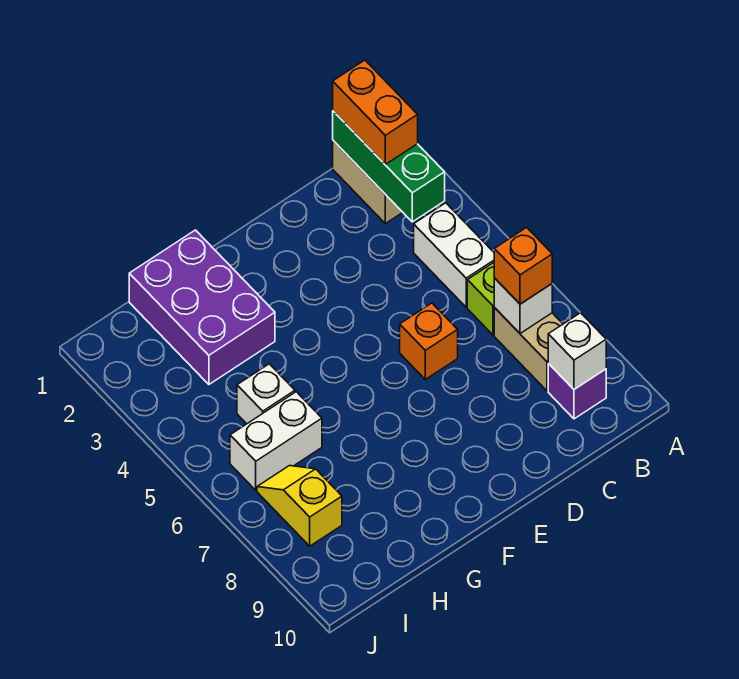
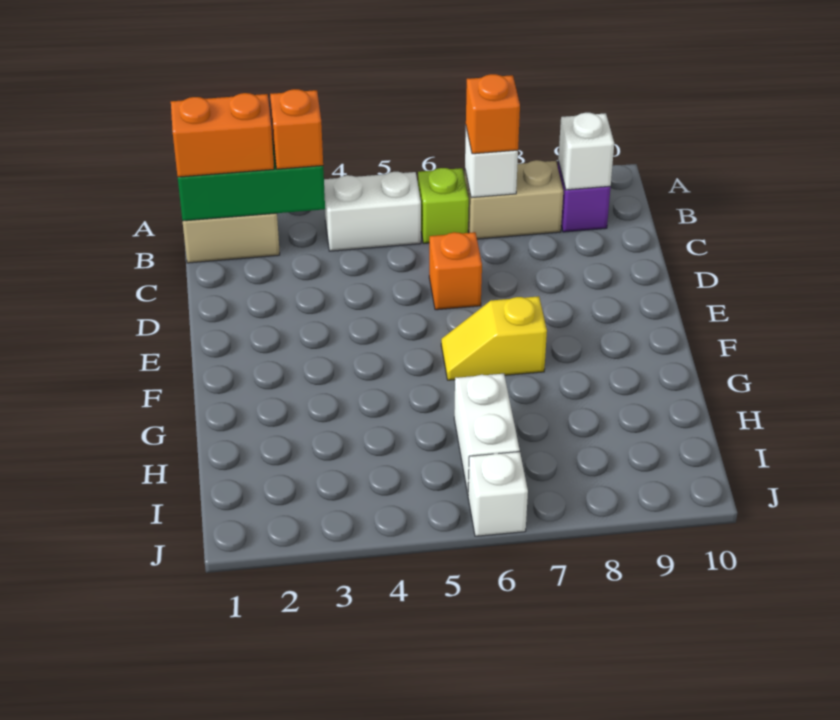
none -> orange brick B3 level 3
purple brick G1:H3 level 1 -> none
white brick H5 level 1 -> white brick J6 level 1
yellow slope I7:I8 level 1 top 8 -> yellow slope F6:F7 level 1 top 7

